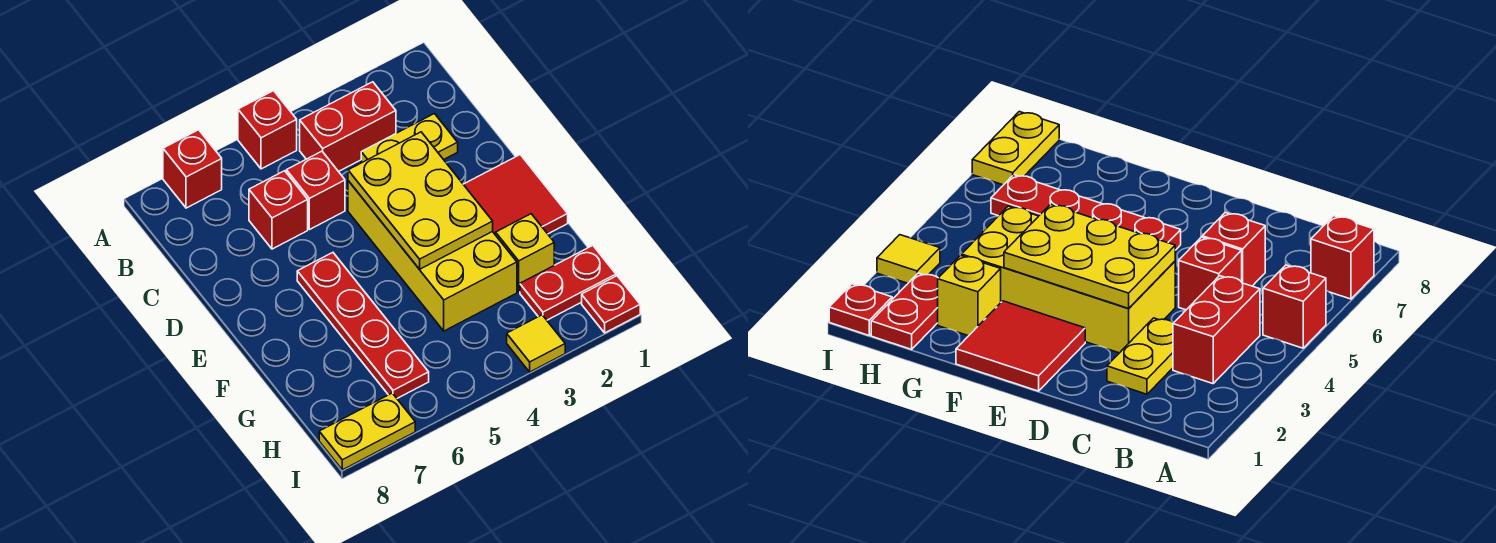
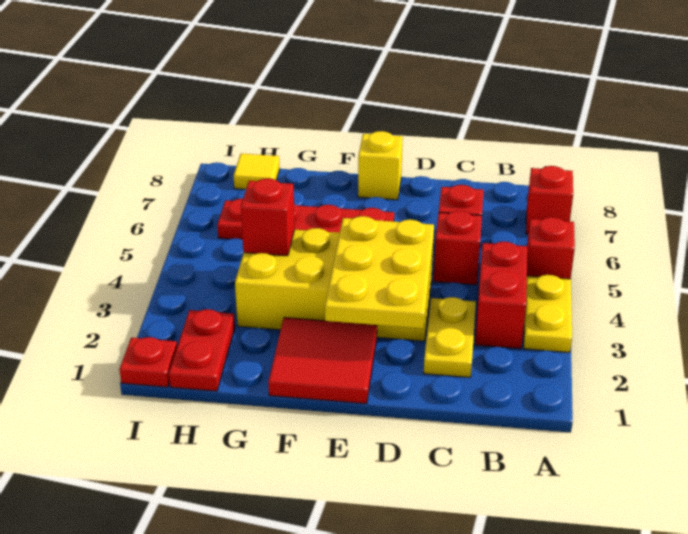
yellow plate D3:F4 level 2 -> yellow plate D2:E4 level 2
yellow brick G2 level 1 -> yellow brick E8 level 1
none -> red brick G4 level 2
yellow tile I3 level 1 -> yellow tile H8 level 1
yellow plate I7:I8 level 1 -> yellow plate A3:A4 level 1

